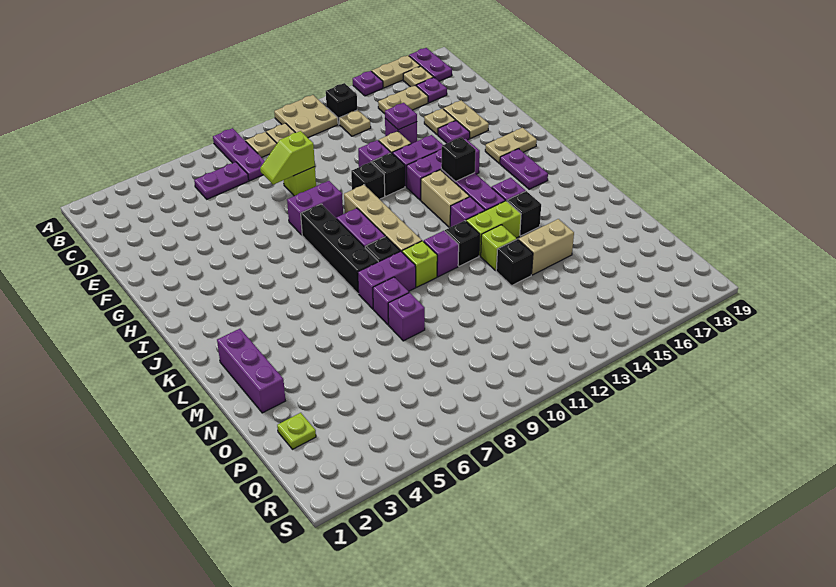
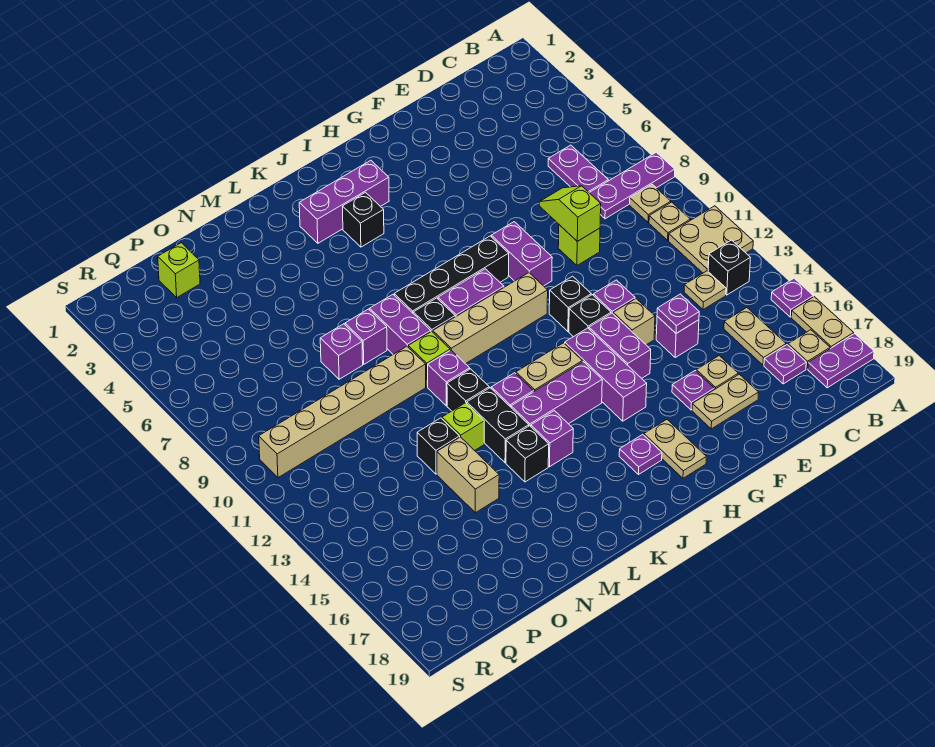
black brick I14 level 2 -> black brick J4 level 1
purple plate I17:J17 level 1 -> purple plate I17 level 1
purple brick L2:N2 level 1 -> purple brick I3:K3 level 1
lime brick L13:L14 level 1 -> black brick L13:L14 level 1
none -> tan brick M10:R10 level 1
lime plate P2 level 1 -> lime brick P2 level 1

